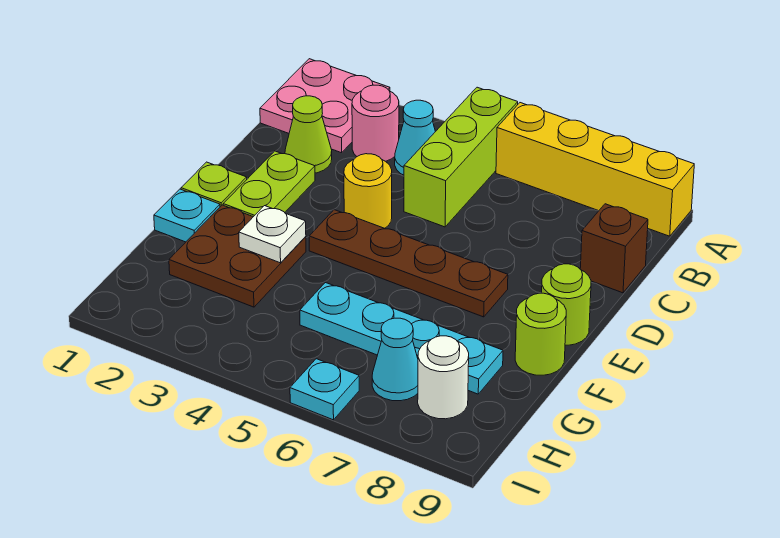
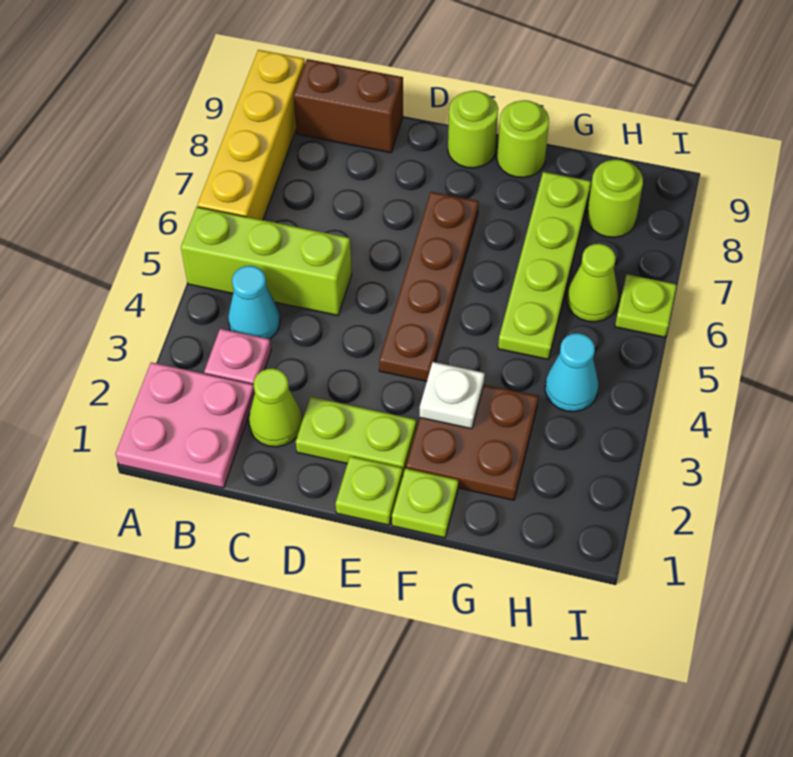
pink round brick B3 level 1 -> pink plate B3 level 1
brown brick C9 level 1 -> brown brick B9:C9 level 1
yellow round brick D4 level 1 -> none
cyan plate F1 level 1 -> lime plate F1 level 1
cyan plate G5:G8 level 1 -> lime plate G5:G8 level 1
none -> lime cone H6 level 1
cyan cone H7 level 1 -> cyan cone H4 level 1
white round brick H8 level 1 -> lime round brick H8 level 1
cyan plate I6 level 1 -> lime plate I6 level 1

